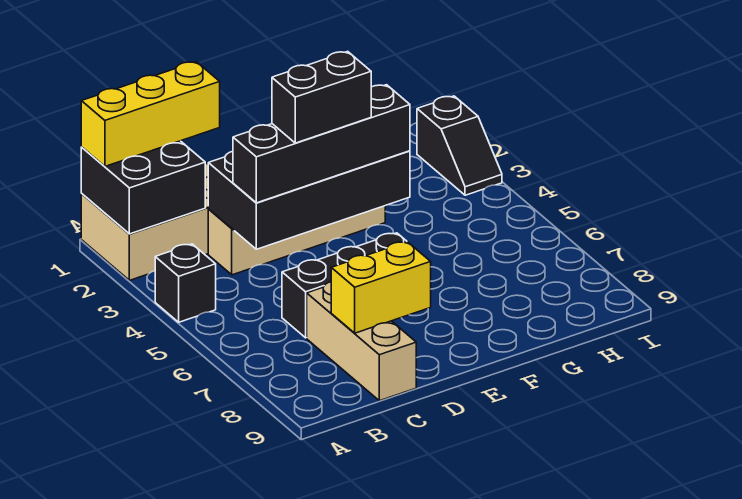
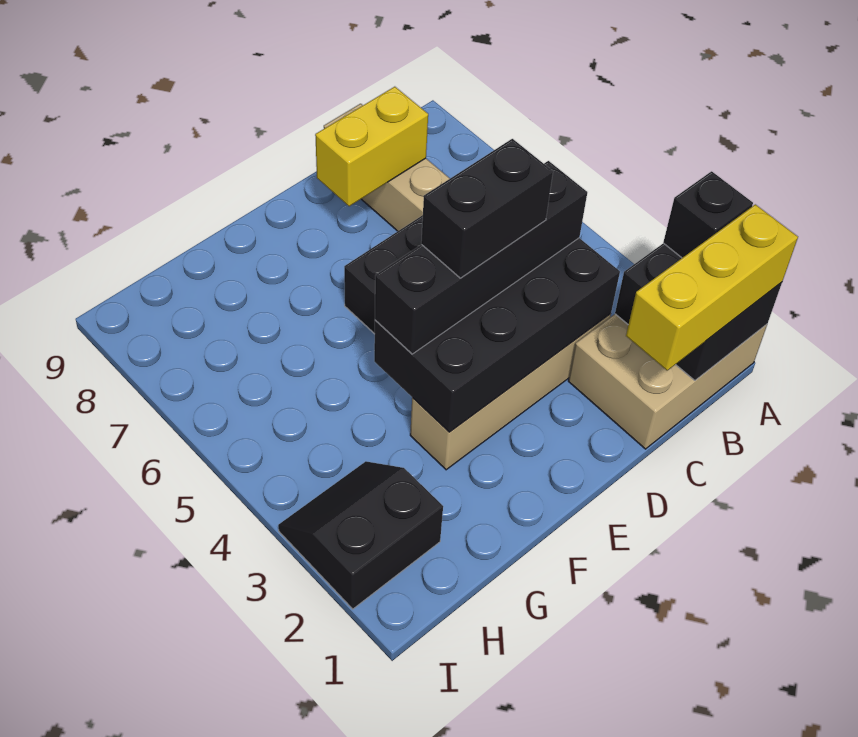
black brick A4 level 1 -> black brick A2 level 3
black slope I2:I3 level 1 top 2 -> black slope H2:I3 level 1 top 2

